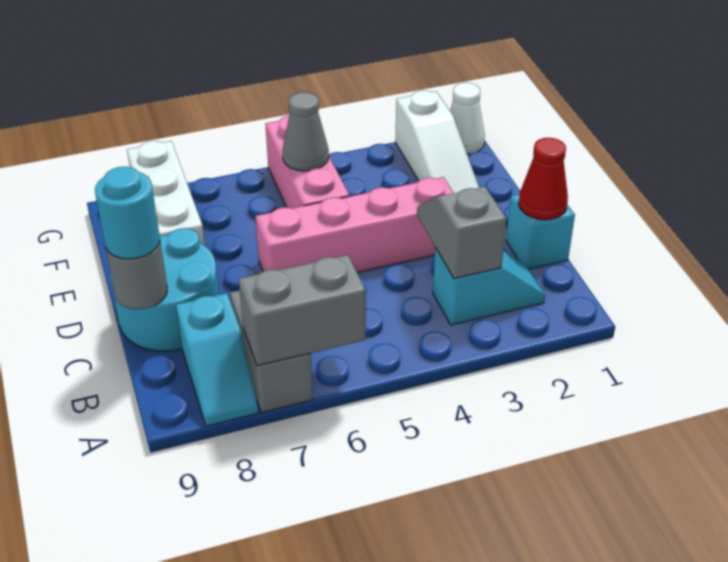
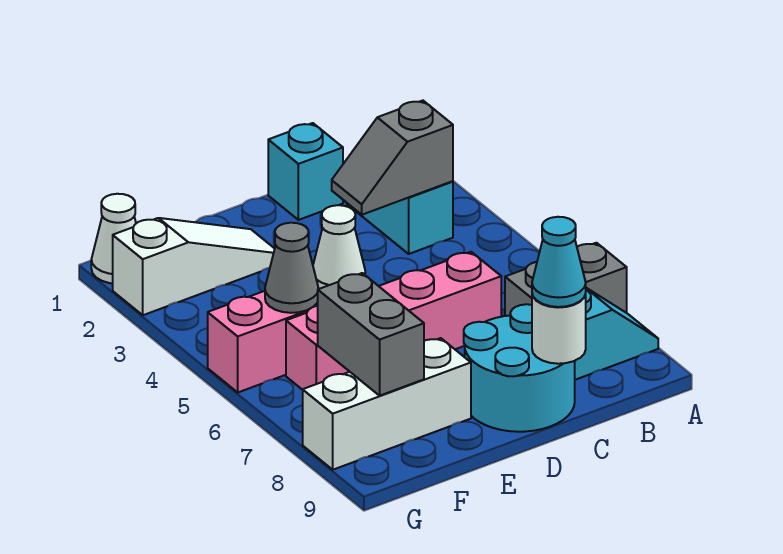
grey brick A6:A7 level 2 -> grey brick F7:F8 level 2
red cone C1 level 2 -> none
grey round brick C9 level 2 -> white round brick C9 level 2
cyan round brick C9 level 3 -> cyan cone C9 level 3
pink brick D3:D6 level 1 -> pink brick C6:F6 level 1
none -> white cone E5 level 2

